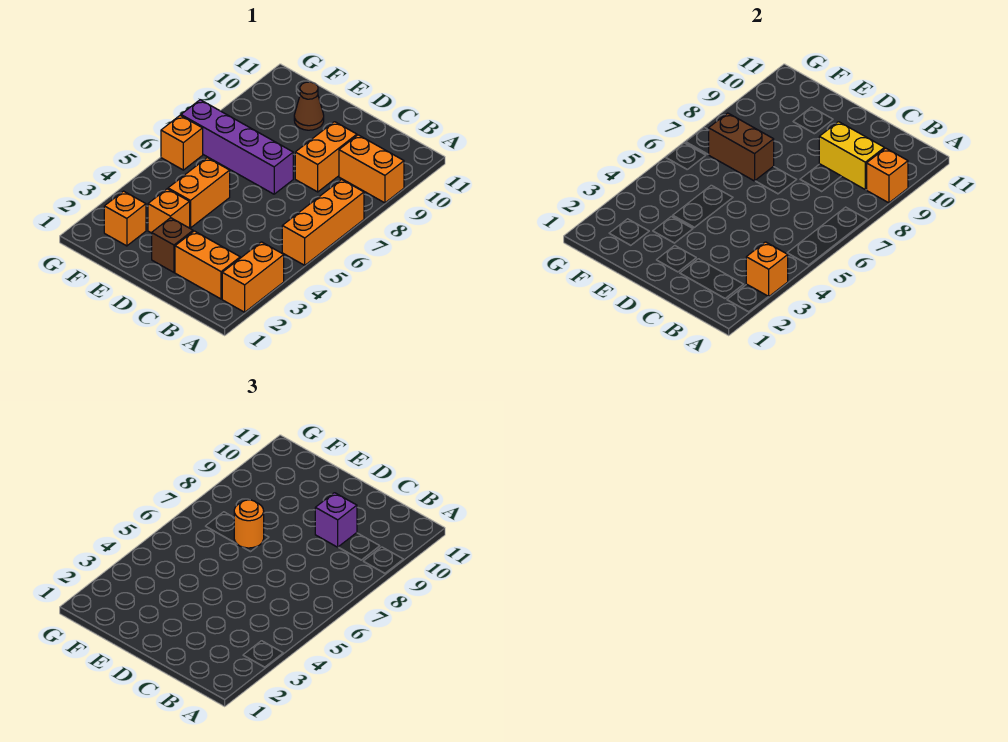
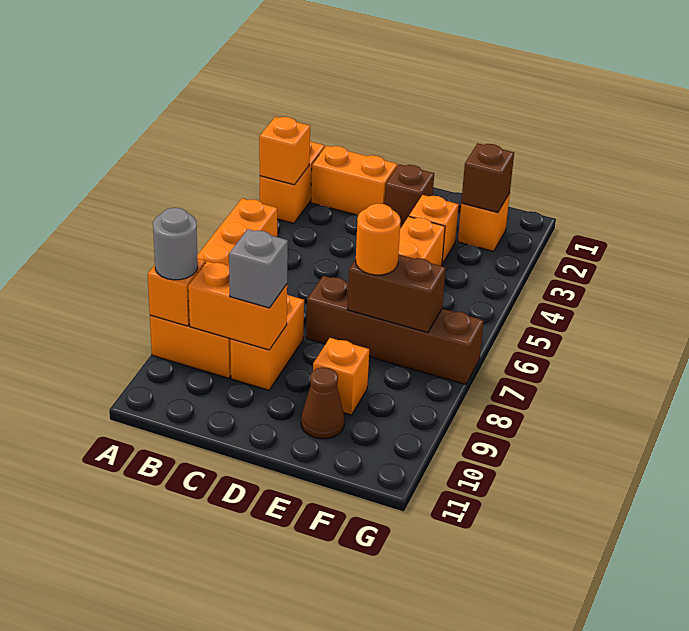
none -> grey round brick A9 level 3
yellow brick B9:C9 level 2 -> orange brick B9:C9 level 2
purple brick C9 level 3 -> grey brick C9 level 3
purple brick D7:G7 level 1 -> brown brick D7:G7 level 1
none -> brown brick F2 level 2
orange brick G6 level 1 -> orange brick E9 level 1

